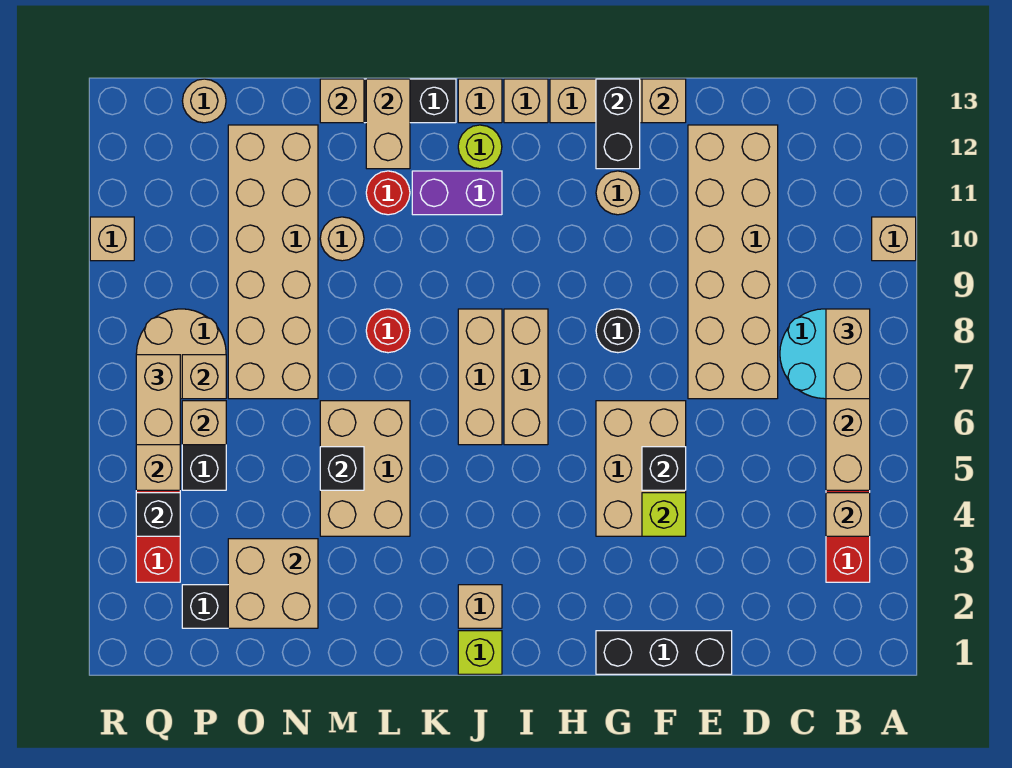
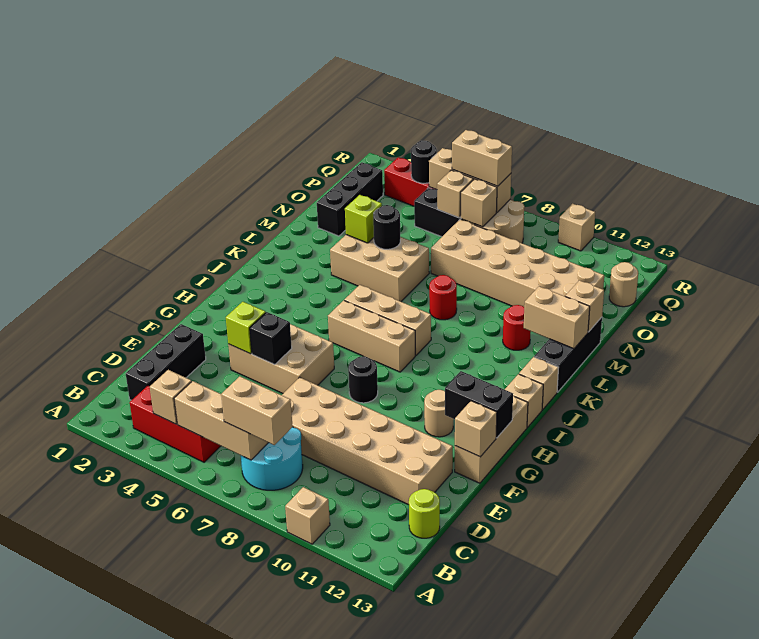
black brick E1:G1 level 1 -> black brick C2:E2 level 1
lime brick J1 level 1 -> lime brick M4 level 2
tan brick J2 level 1 -> none
purple brick J11:K11 level 1 -> none
lime round brick J12 level 1 -> lime round brick C13 level 1
black brick M5 level 2 -> black round brick M5 level 2
tan round brick M10 level 1 -> none
tan brick N2:O3 level 2 -> none
black brick Q4 level 2 -> black round brick Q4 level 2

